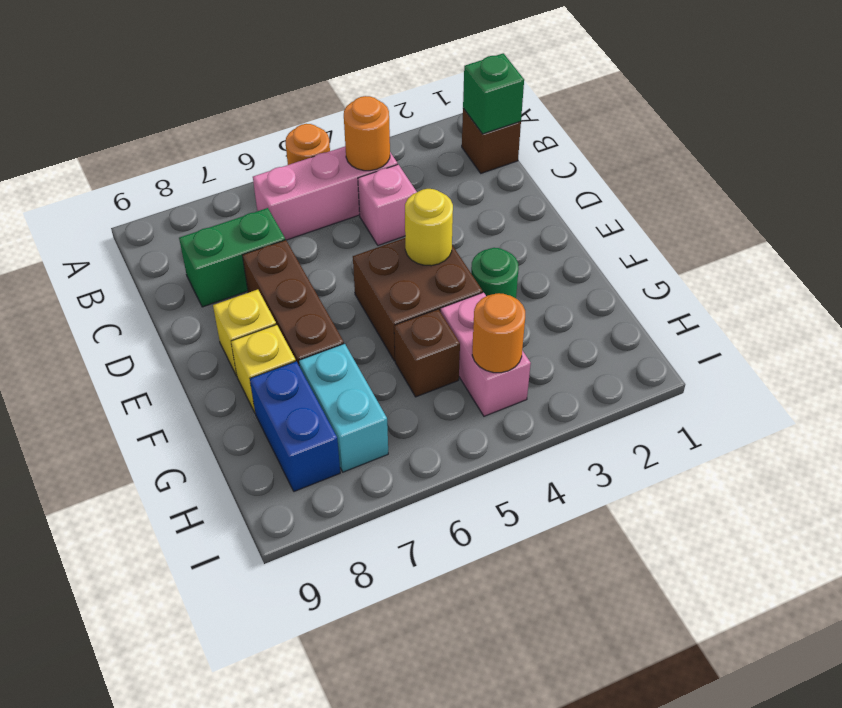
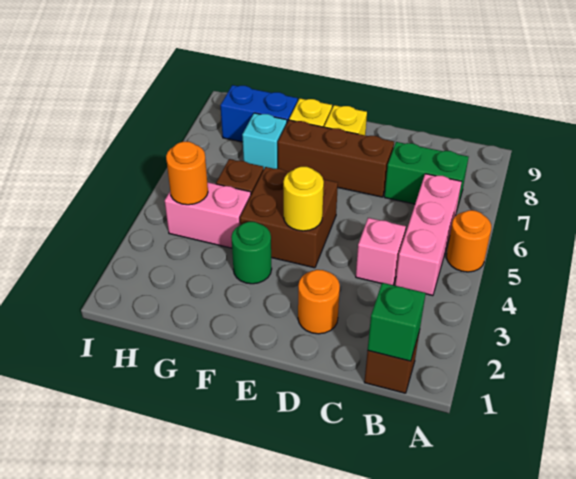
orange round brick B4 level 2 -> orange round brick D2 level 1
green brick C7:C8 level 1 -> green brick B7:C7 level 1
cyan brick G7:H7 level 1 -> cyan brick G7 level 1

